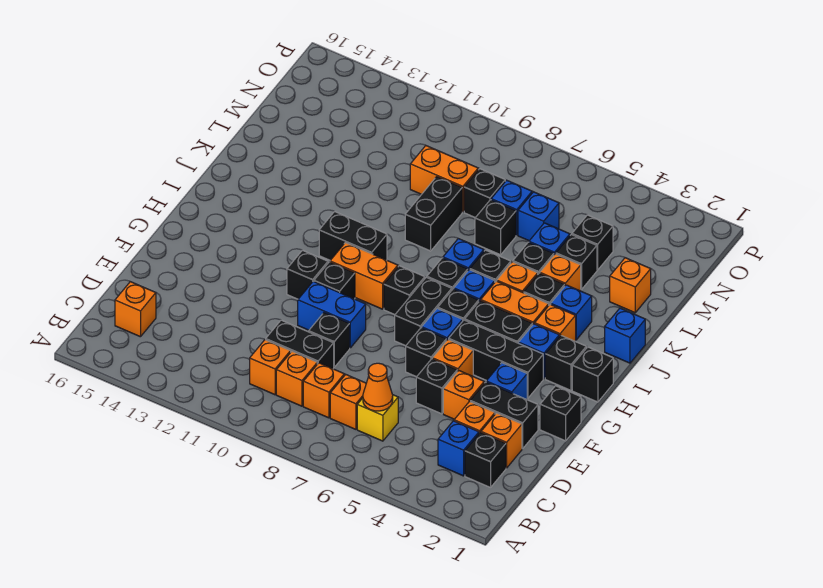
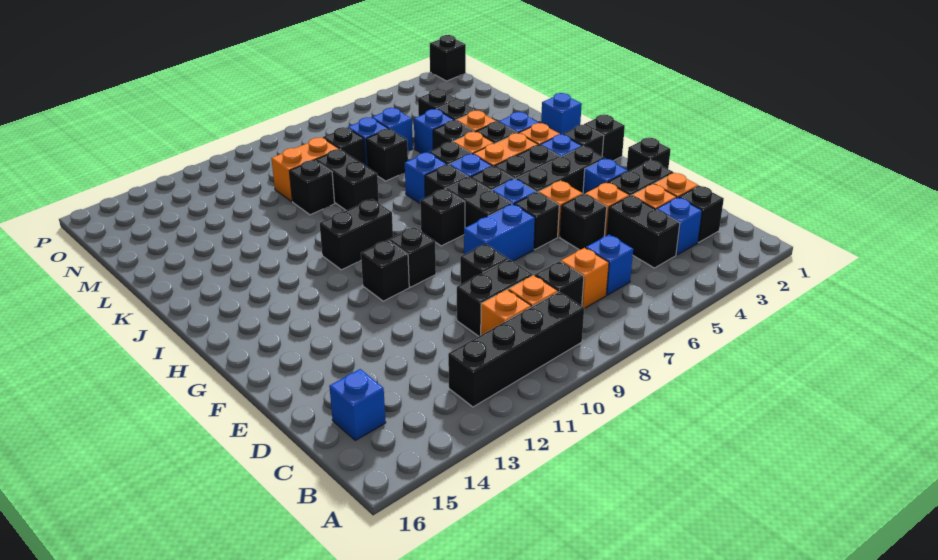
none -> black brick B9:B12 level 1
none -> black brick C4:D4 level 1
yellow brick C6 level 1 -> blue brick C6 level 1
orange cone C6 level 2 -> none
orange brick C8 level 1 -> black brick C8 level 1
orange brick C15 level 1 -> blue brick C15 level 1
blue brick F9:F10 level 1 -> blue brick F7:F8 level 1
orange brick H9:H10 level 1 -> none
orange brick L2 level 1 -> none
none -> black brick L10 level 1
none -> black brick P1 level 1

